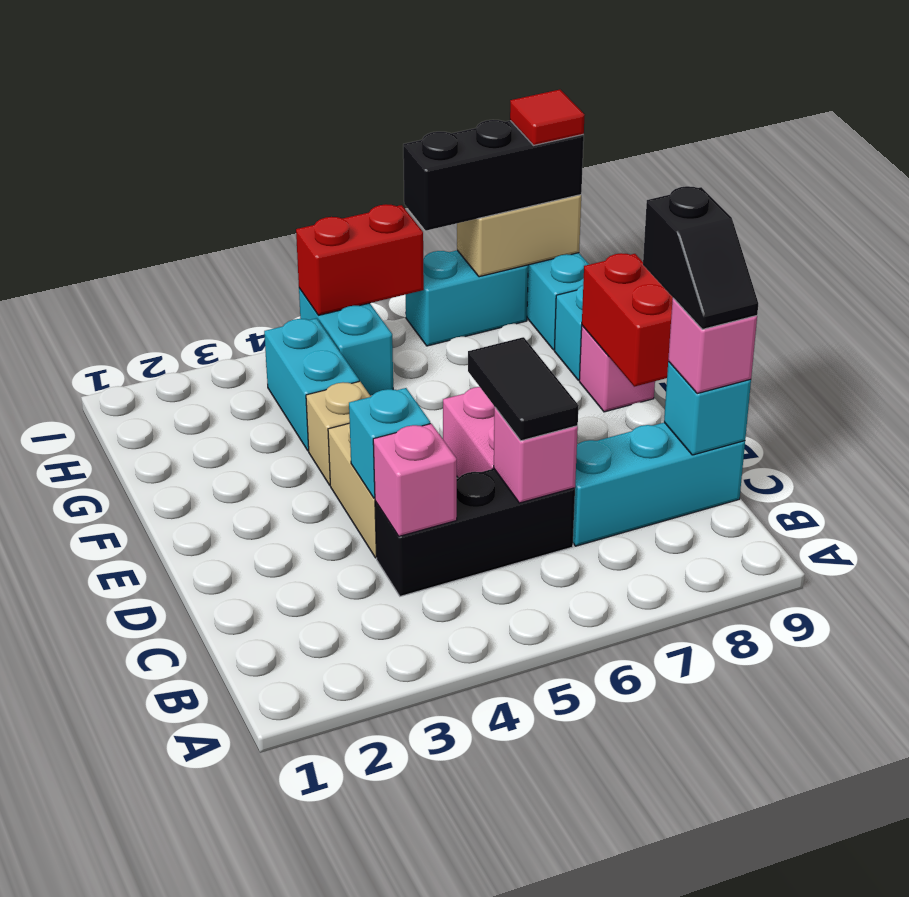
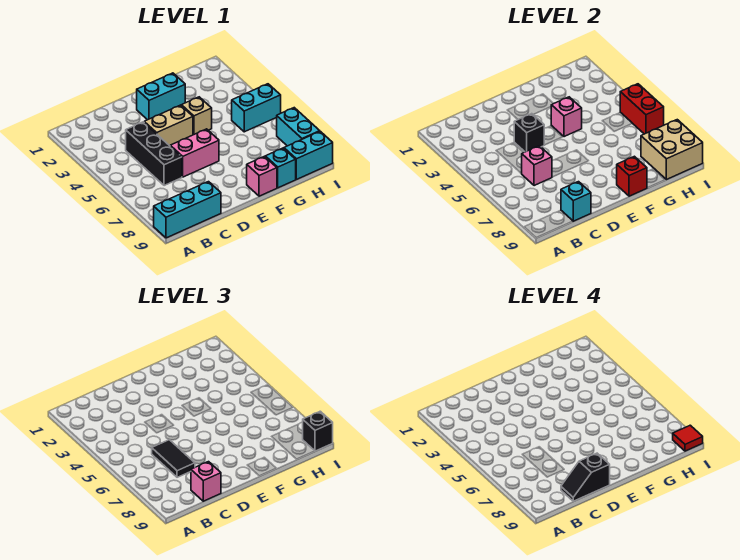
pink brick C4 level 2 -> pink brick F4 level 2
black tile C6:D6 level 3 -> black tile C6:C7 level 3
cyan brick C7:C9 level 1 -> cyan brick A9:C9 level 1
cyan brick D4 level 2 -> black brick D4 level 2
red brick E9:F9 level 2 -> red brick F9 level 2
cyan brick G4:H4 level 1 -> cyan brick E2:F2 level 1
black brick I7:I9 level 3 -> black brick I9 level 3
tan brick I8:I9 level 2 -> tan brick H8:I9 level 2

